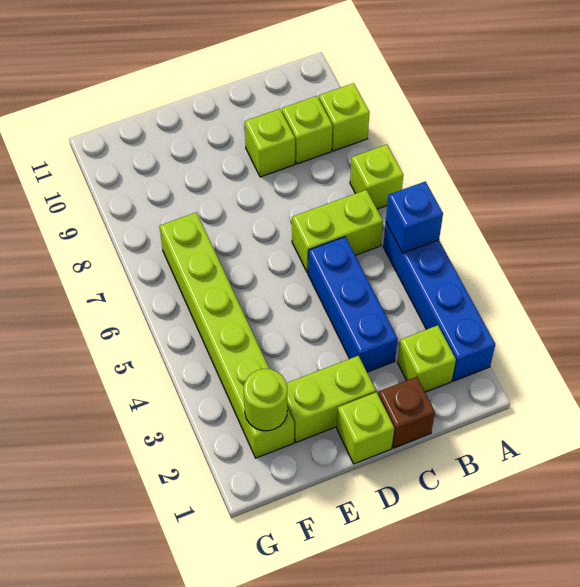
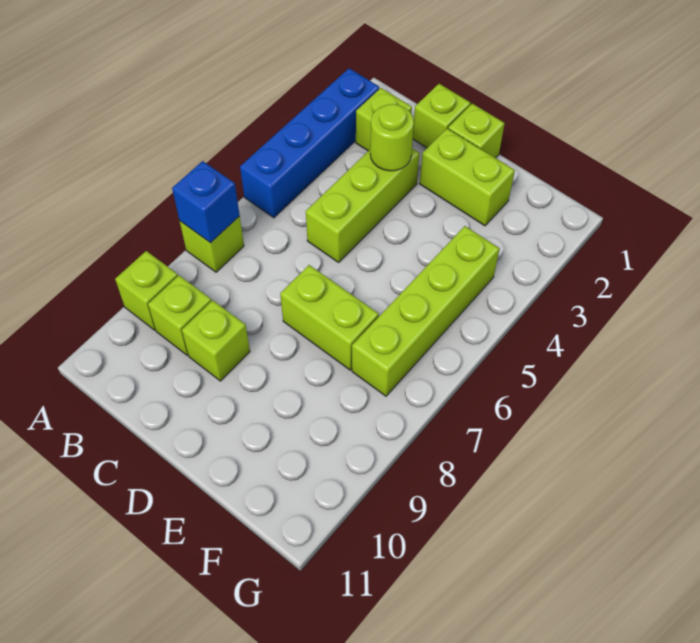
blue brick A5 level 2 -> blue brick A7 level 2
lime brick B6:C6 level 1 -> lime brick D7:E7 level 1
brown brick C1 level 1 -> lime brick C1 level 1
blue brick C3:C5 level 1 -> lime brick C3:C5 level 1
lime brick F2:F7 level 1 -> lime brick F4:F7 level 1
lime round brick F2 level 2 -> lime round brick C3 level 2

